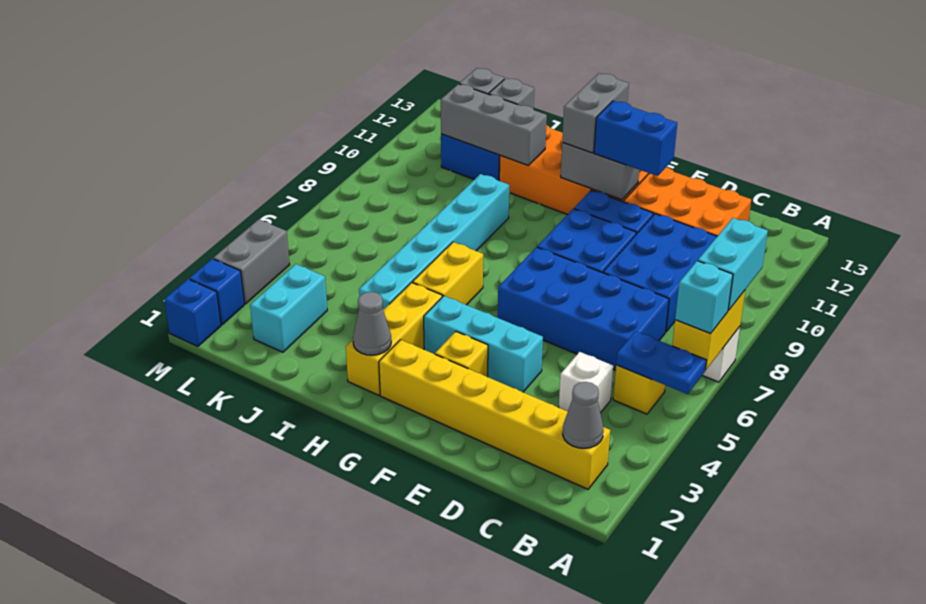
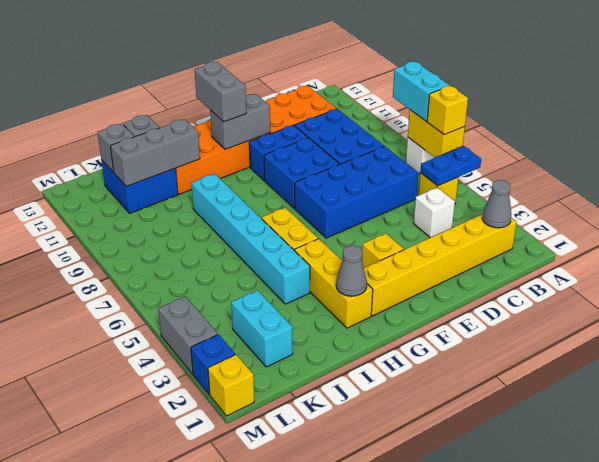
cyan brick A6 level 3 -> yellow brick A6 level 3
cyan brick E4:G4 level 1 -> none
blue brick E11:F11 level 3 -> none
blue brick M1 level 1 -> yellow brick M1 level 1

